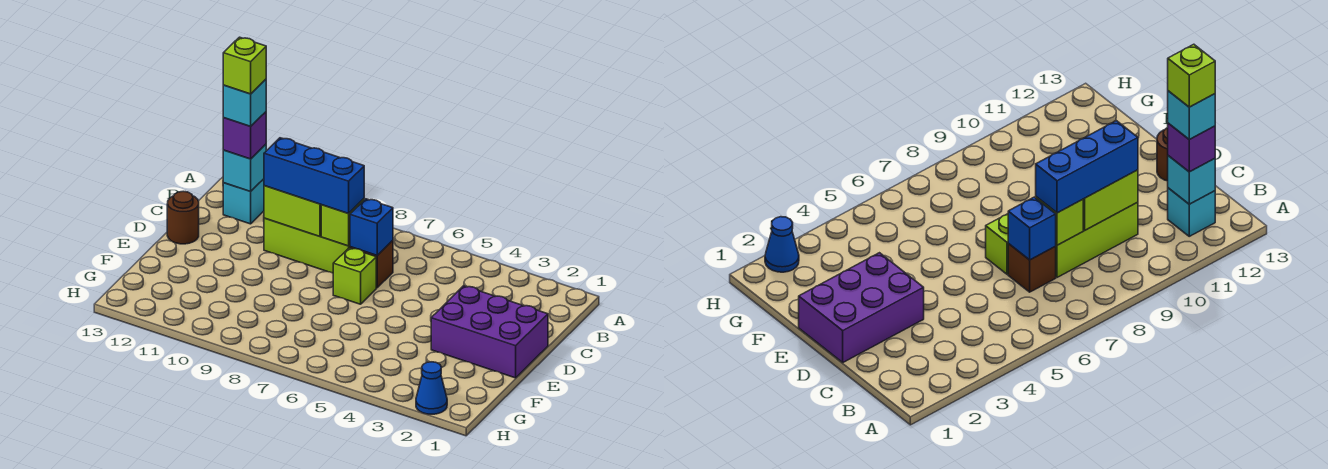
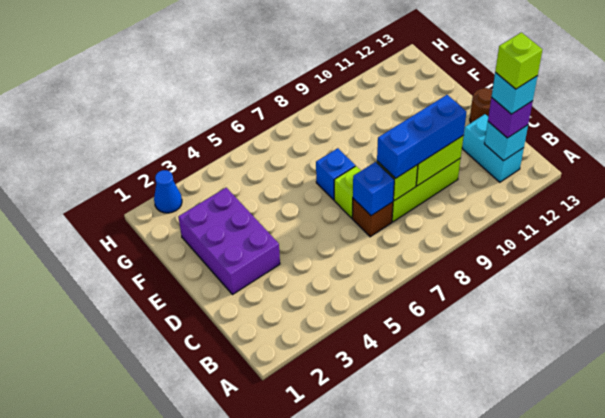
cyan brick B12 level 1 -> cyan brick B12:C12 level 1
purple brick D1:E3 level 1 -> purple brick D2:F3 level 1
none -> blue brick E7 level 1

